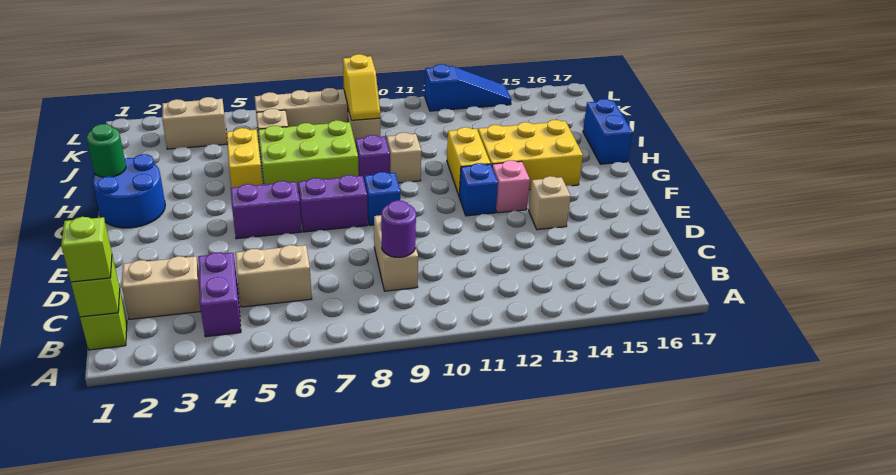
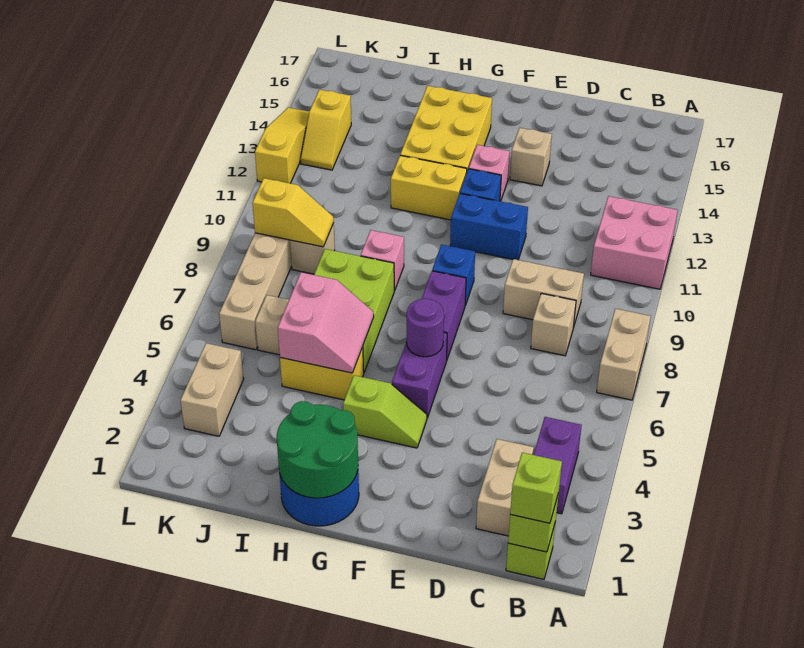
none -> pink brick A11:B12 level 1
purple brick B4:C4 level 1 -> purple brick B3:B4 level 1
tan brick C5:C6 level 1 -> tan brick A7:A8 level 1
purple round brick C9 level 2 -> purple round brick F6 level 2
none -> lime slope F4:G4 level 1 top G
green round brick H1 level 2 -> green round brick G1:H2 level 2
none -> pink slope H5:I6 level 2 top I
purple brick H9 level 1 -> pink brick H9 level 1
tan brick H10 level 1 -> tan brick C8 level 1
blue brick H17:I17 level 1 -> blue brick E11:F11 level 1
none -> yellow slope K13:K14 level 1 top 14
blue slope L12:L14 level 1 top 12 -> yellow slope L12:L14 level 1 top 12

